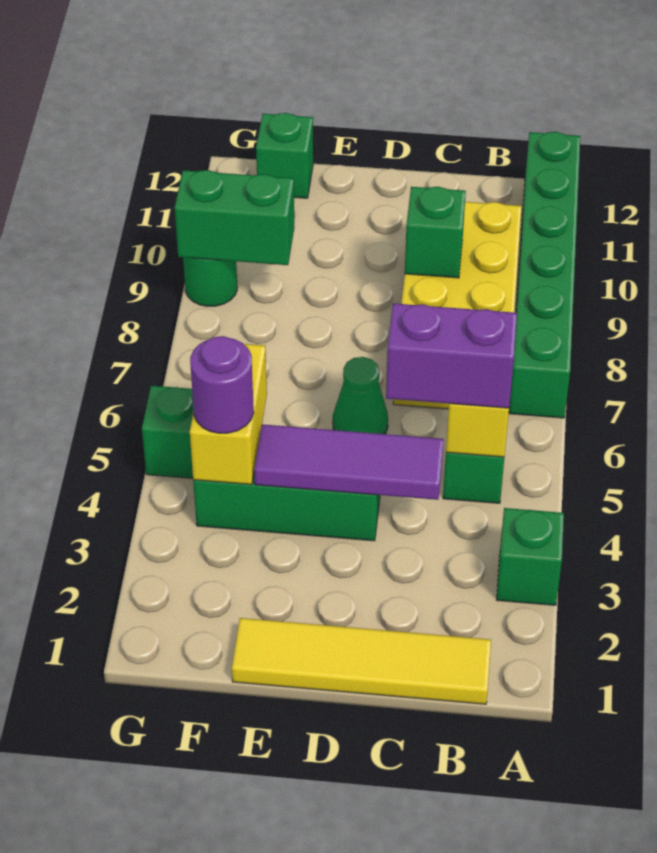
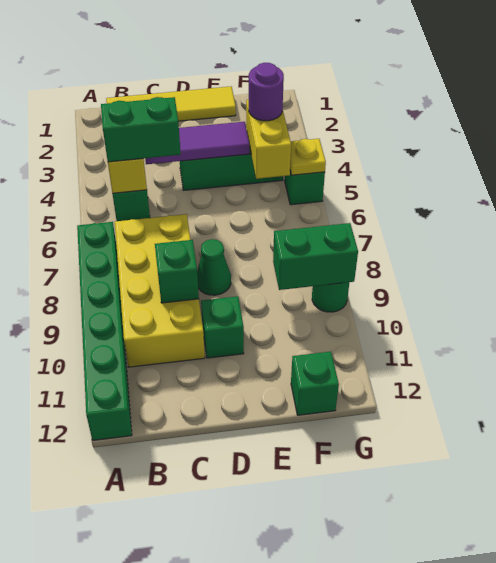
green brick A3 level 1 -> green brick D10 level 1
purple brick B5:C5 level 3 -> green brick B5:C5 level 3
green cone D6 level 1 -> green cone D8 level 1
none -> yellow plate G5 level 2

